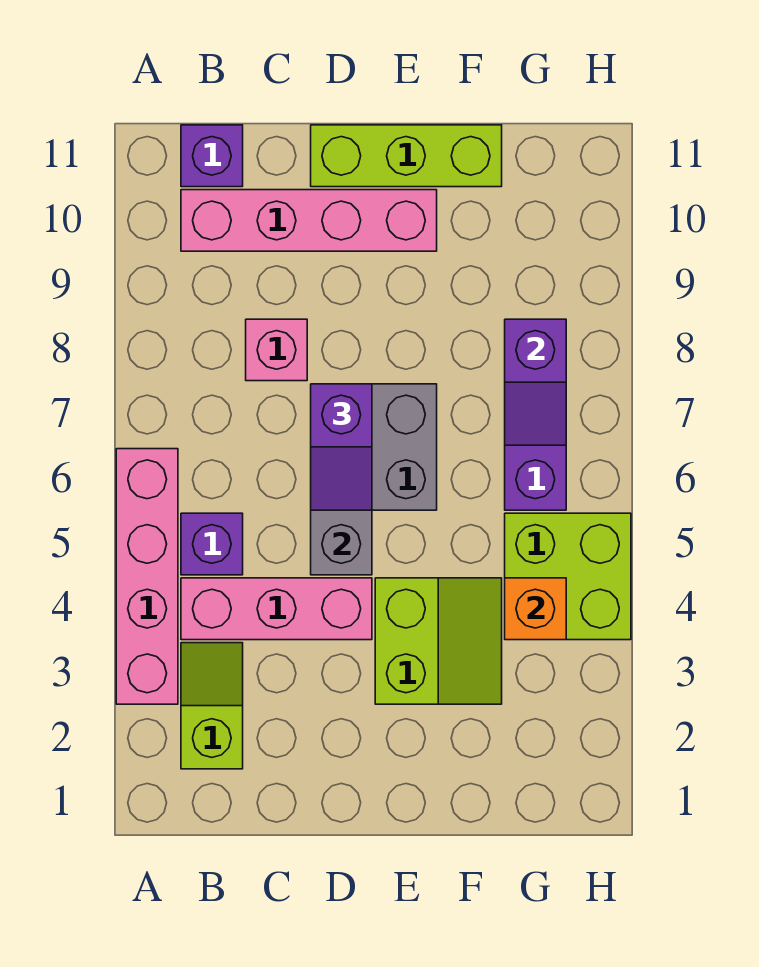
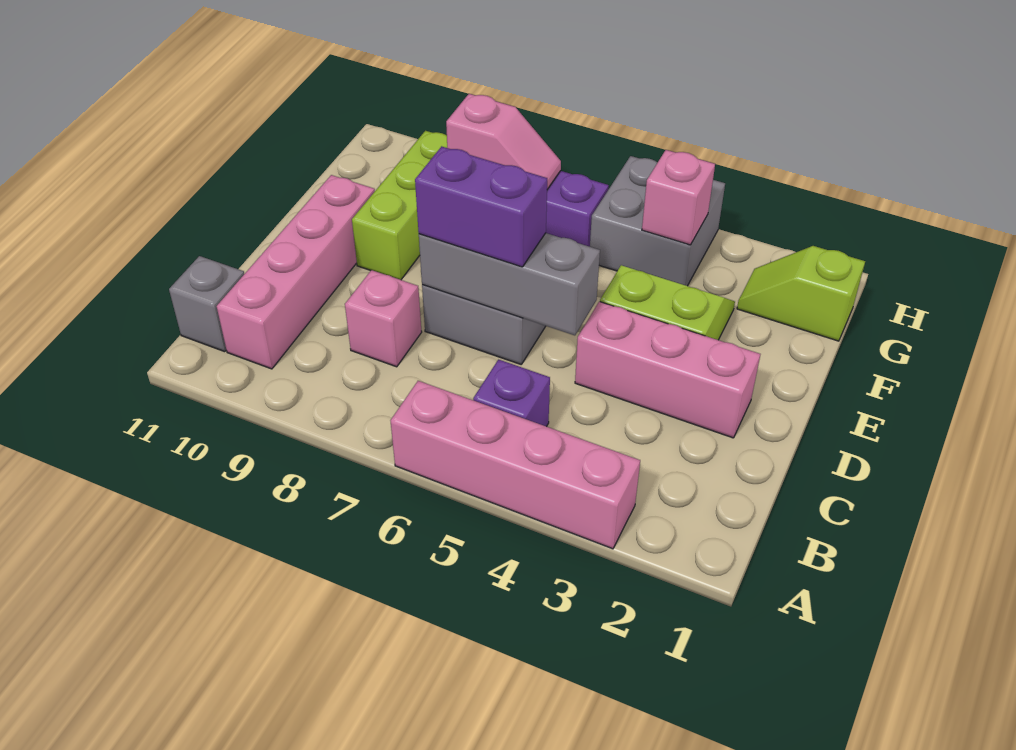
lime slope B2:B3 level 1 top 2 -> lime slope G1:G2 level 1 top 1
pink brick B4:D4 level 1 -> pink brick D2:D4 level 1
purple brick B11 level 1 -> grey brick B11 level 1
purple slope D6:D7 level 3 top 7 -> purple brick D6:D7 level 3
lime brick D11:F11 level 1 -> lime brick E9:G9 level 1
lime brick G4:H5 level 1 -> grey brick G4:H5 level 1
orange brick G4 level 2 -> pink brick G4 level 2
purple slope G7:G8 level 2 top 8 -> pink slope G7:G8 level 2 top 8

